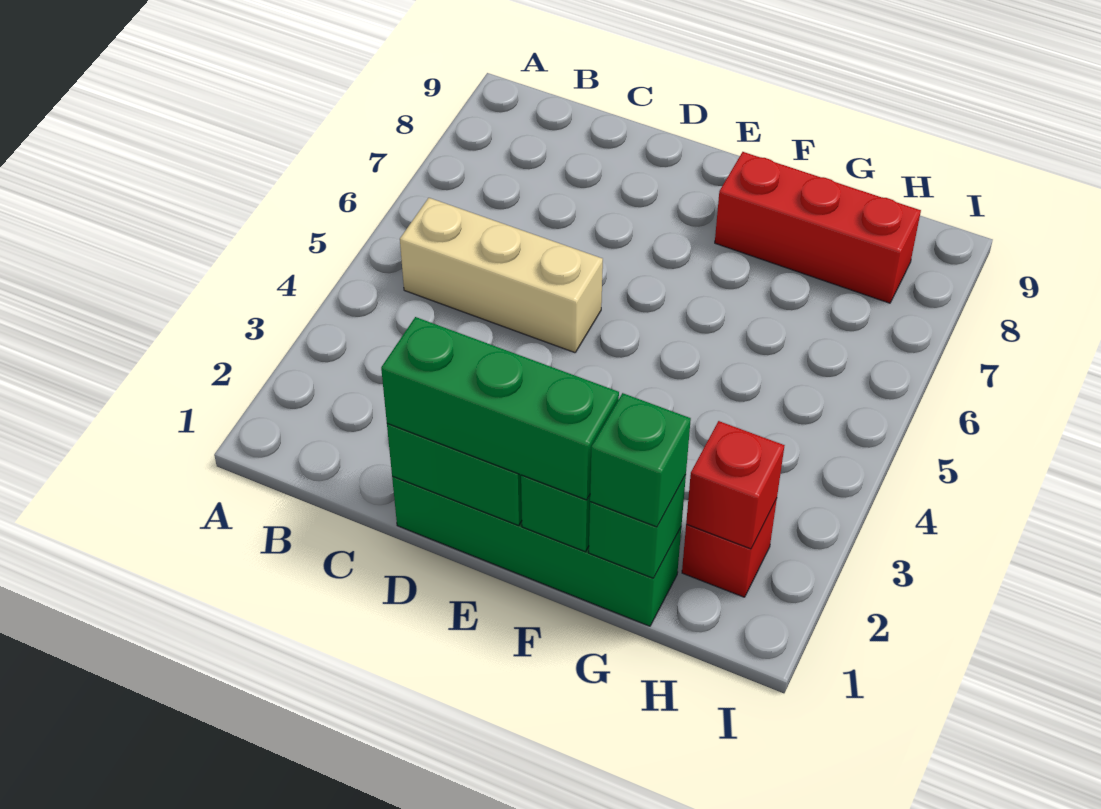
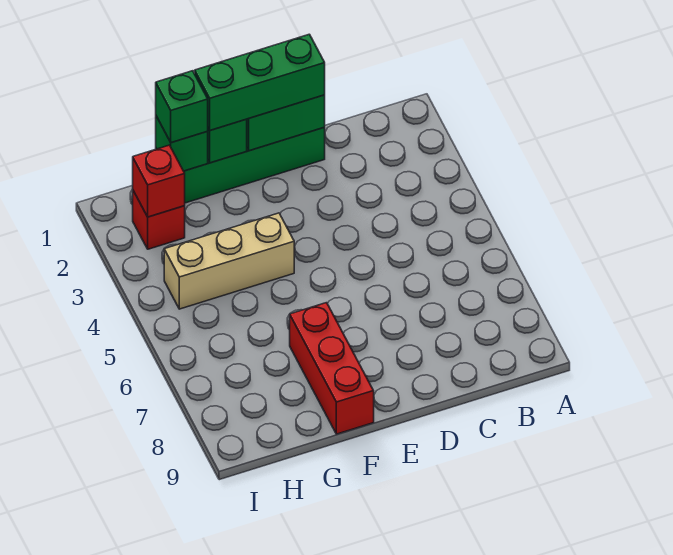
tan brick B5:D5 level 1 -> tan brick F4:H4 level 1
red brick F8:H8 level 1 -> red brick F7:F9 level 1

